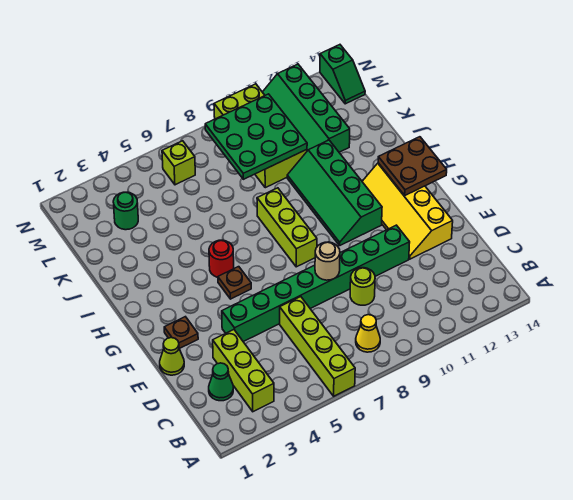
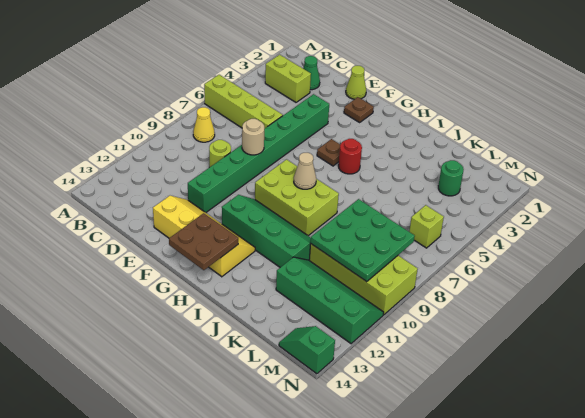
lime brick B3:D3 level 1 -> lime brick B3:C3 level 1
lime brick G8:I8 level 1 -> lime brick G8:I9 level 1
none -> tan cone H8 level 2

